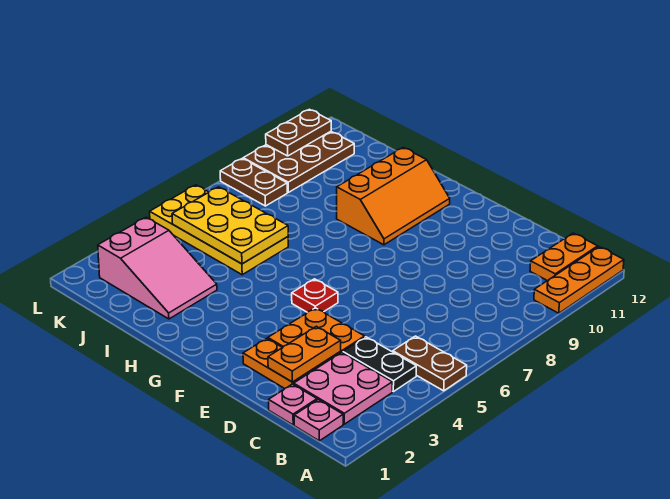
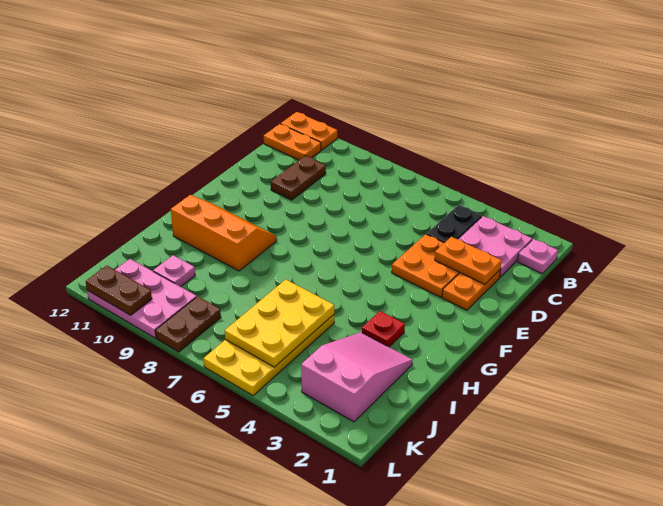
brown plate A5:B5 level 1 -> brown plate C10:D10 level 1
orange plate A10:A12 level 1 -> orange plate A11:A12 level 1
pink plate C1 level 1 -> pink plate J10 level 1
red plate F5 level 1 -> red plate H3 level 1
brown plate K9:L11 level 1 -> pink plate K9:L11 level 1

